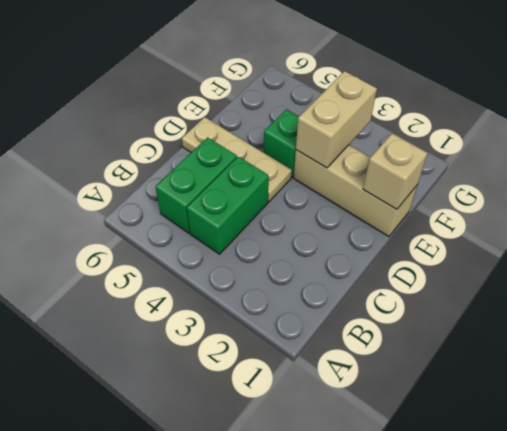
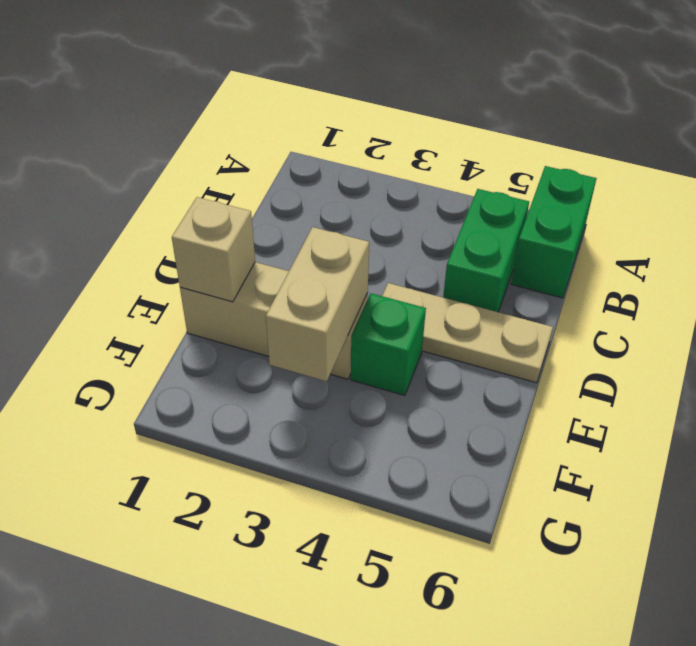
green brick B4:C4 level 1 -> green brick A6:B6 level 1

